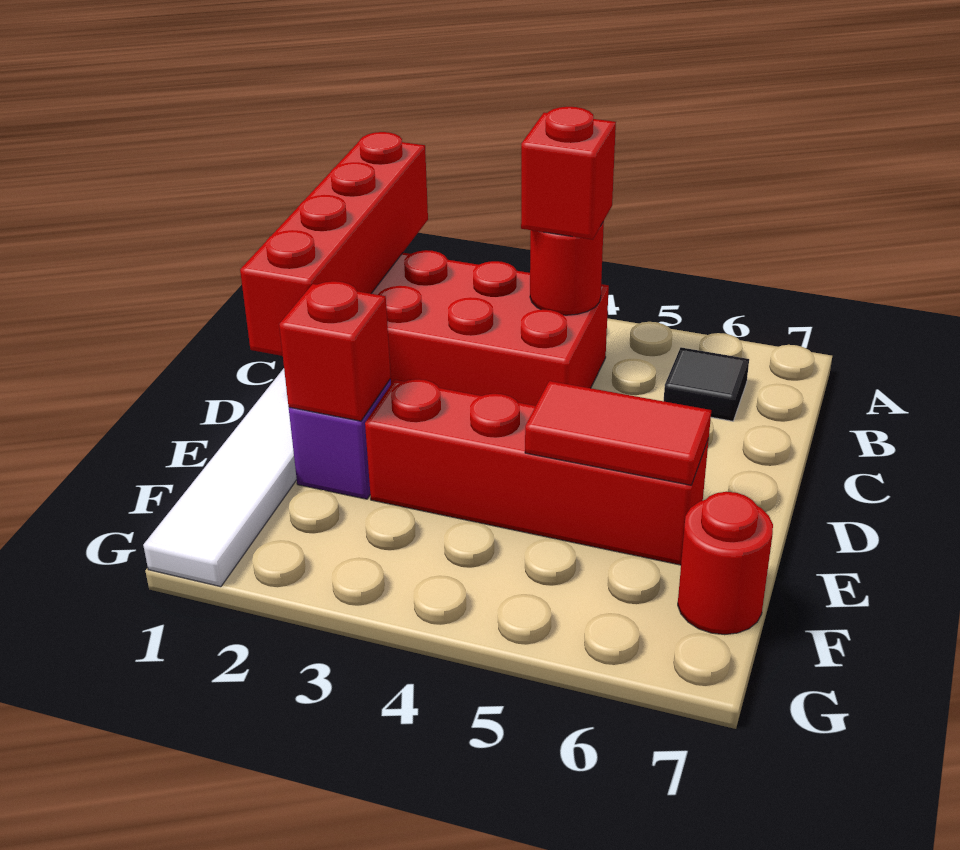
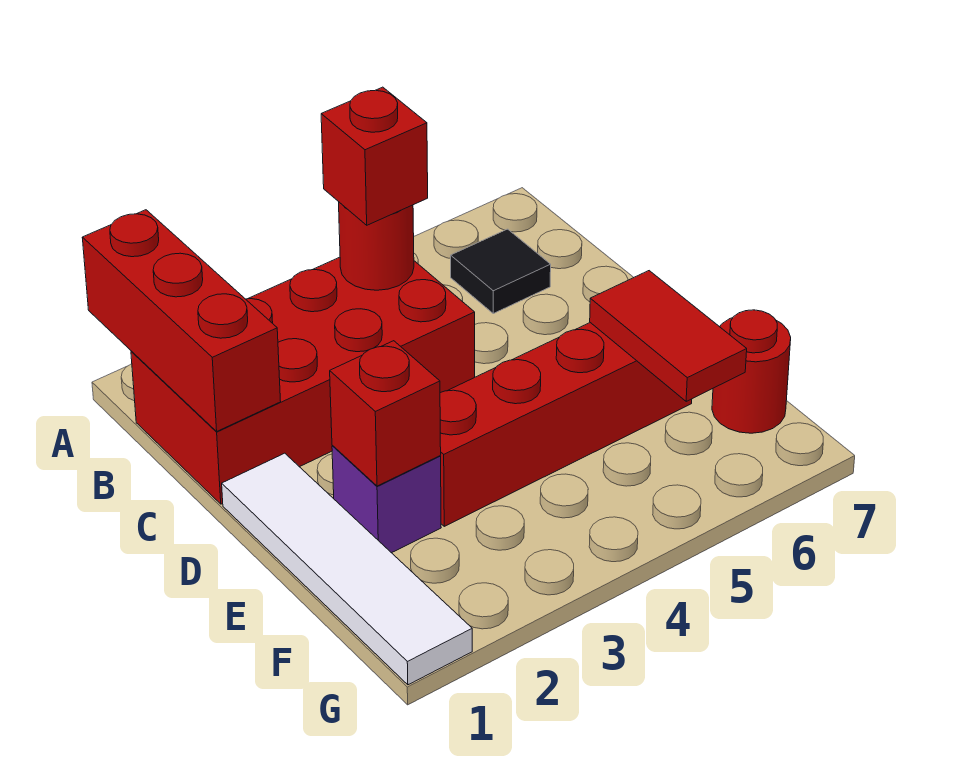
red brick A1:D1 level 2 -> red brick A1:C1 level 2
red tile E5:E6 level 2 -> red tile E6:F6 level 2

